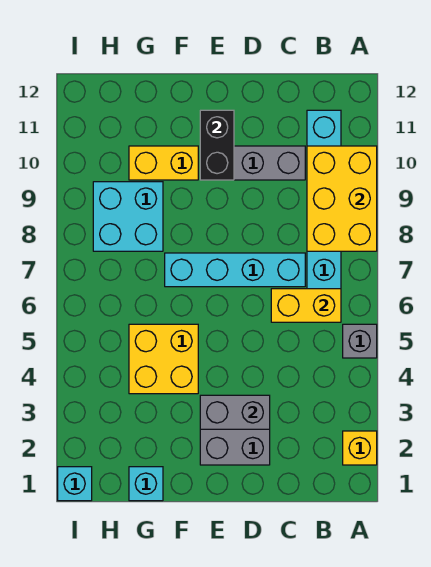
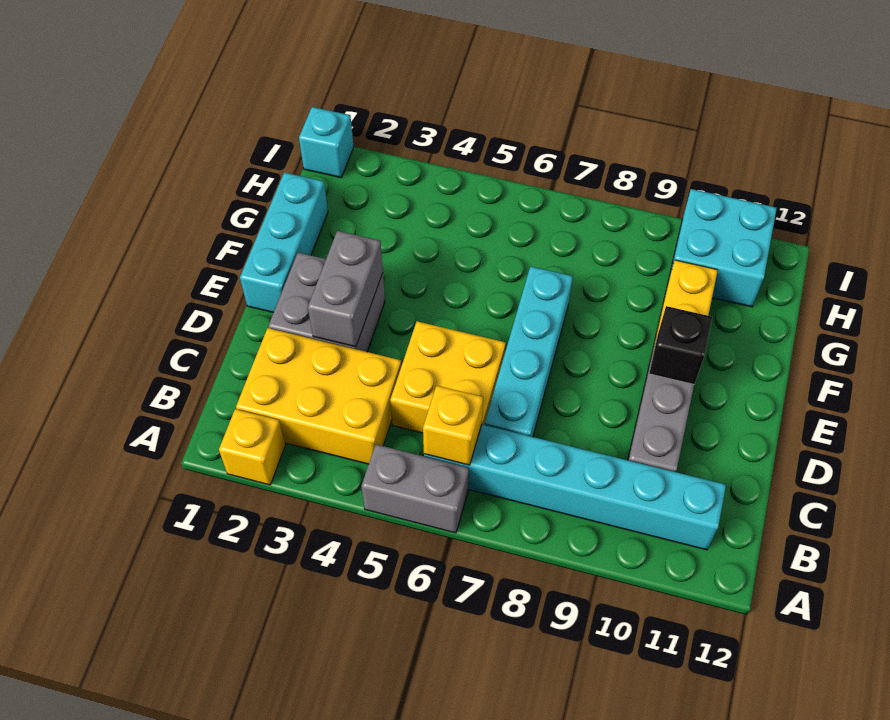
grey brick A5 level 1 -> grey brick A5:A6 level 1
yellow brick A8:B10 level 2 -> yellow brick B2:C4 level 1
yellow brick B6:C6 level 2 -> yellow brick B6 level 2
black brick E10:E11 level 2 -> black brick E10 level 2
yellow brick F4:G5 level 1 -> yellow brick C5:D6 level 1
cyan brick G1 level 1 -> cyan brick E1:G1 level 1
cyan brick G8:H9 level 1 -> cyan brick H10:I11 level 1

